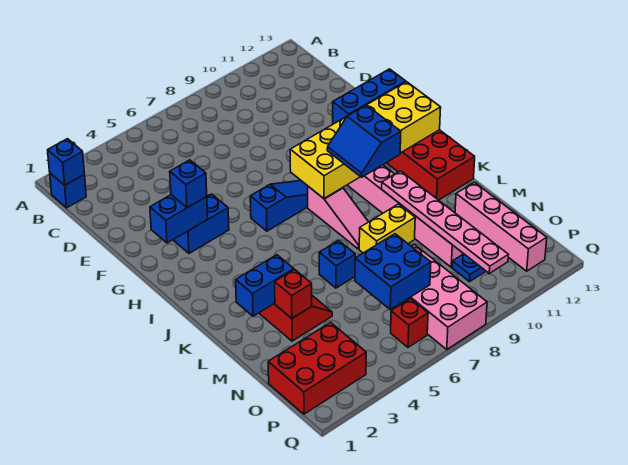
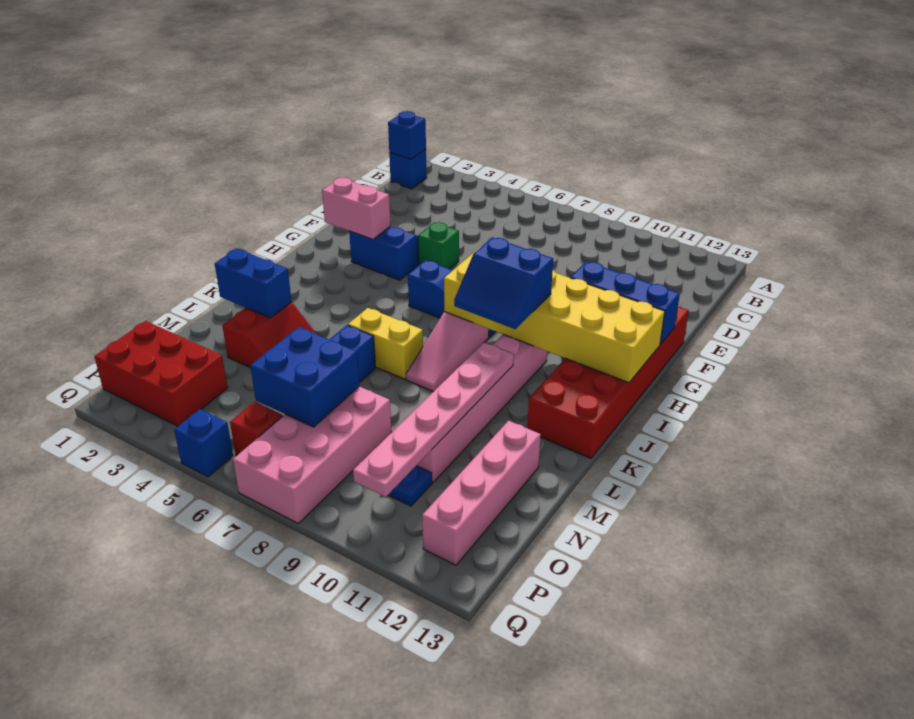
none -> green brick F5 level 1
blue brick G2:G3 level 2 -> pink brick G2:G3 level 2
blue brick G3 level 3 -> blue brick Q5 level 1
blue slope I9:J10 level 3 top 10 -> blue slope I9:J10 level 3 top I
yellow brick L8:L9 level 1 -> yellow brick K6:K7 level 1
red brick M3 level 2 -> none

